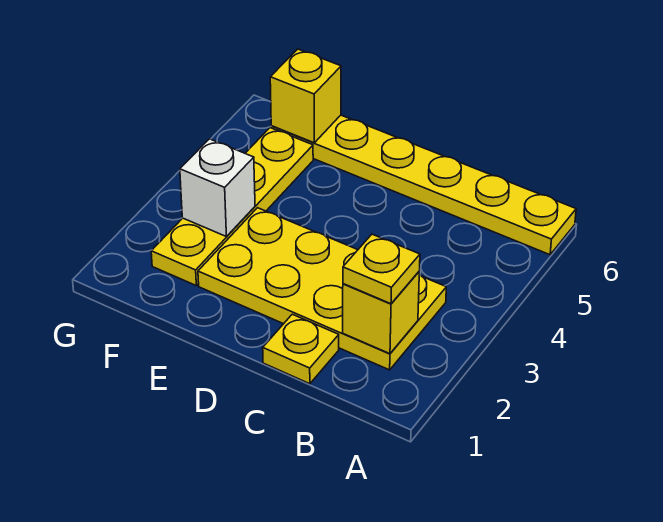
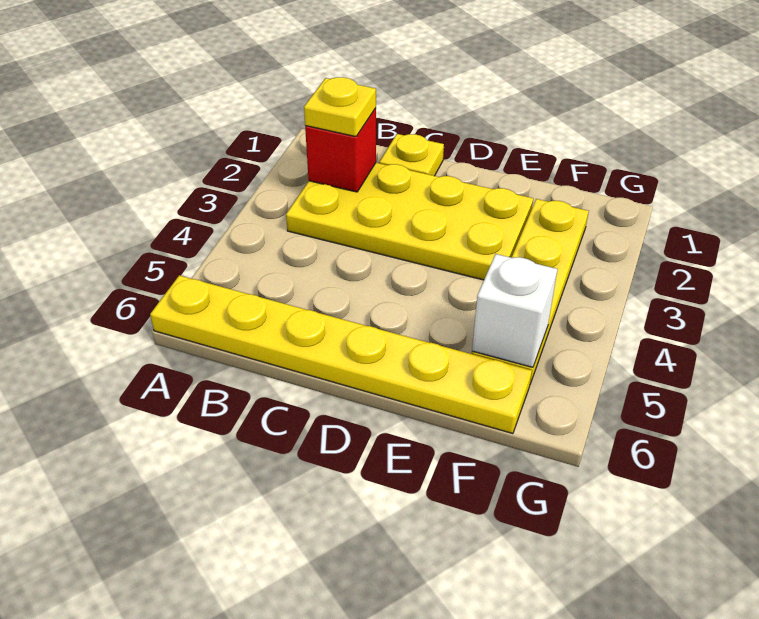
yellow brick B2 level 2 -> red brick B2 level 2
white brick F3 level 2 -> white brick F5 level 2
yellow brick F6 level 2 -> none

